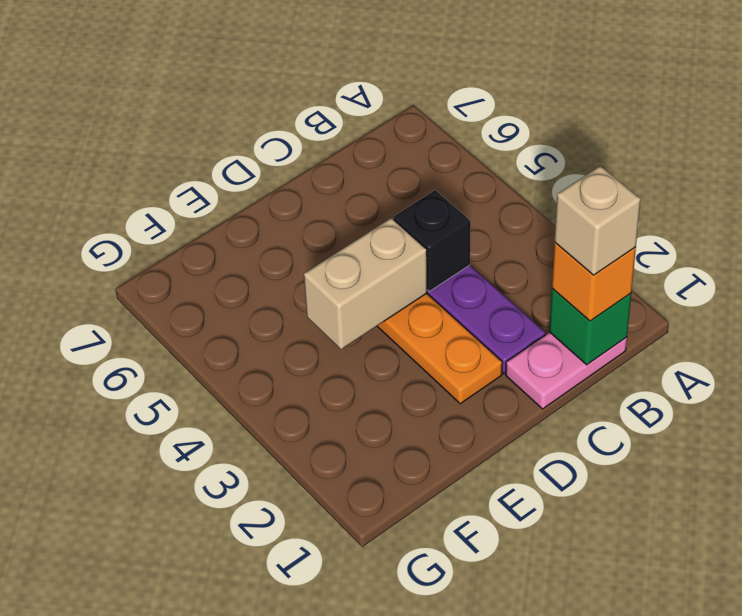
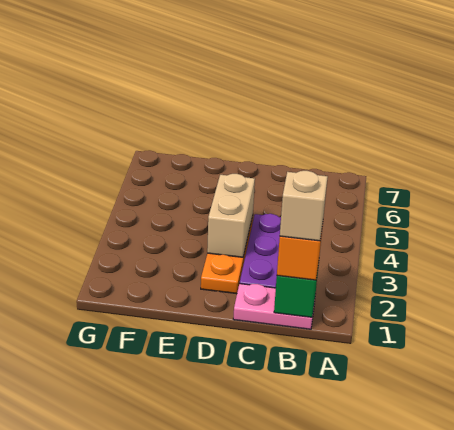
black brick C4 level 2 -> none
tan brick D4:E4 level 2 -> tan brick D3:D4 level 2

